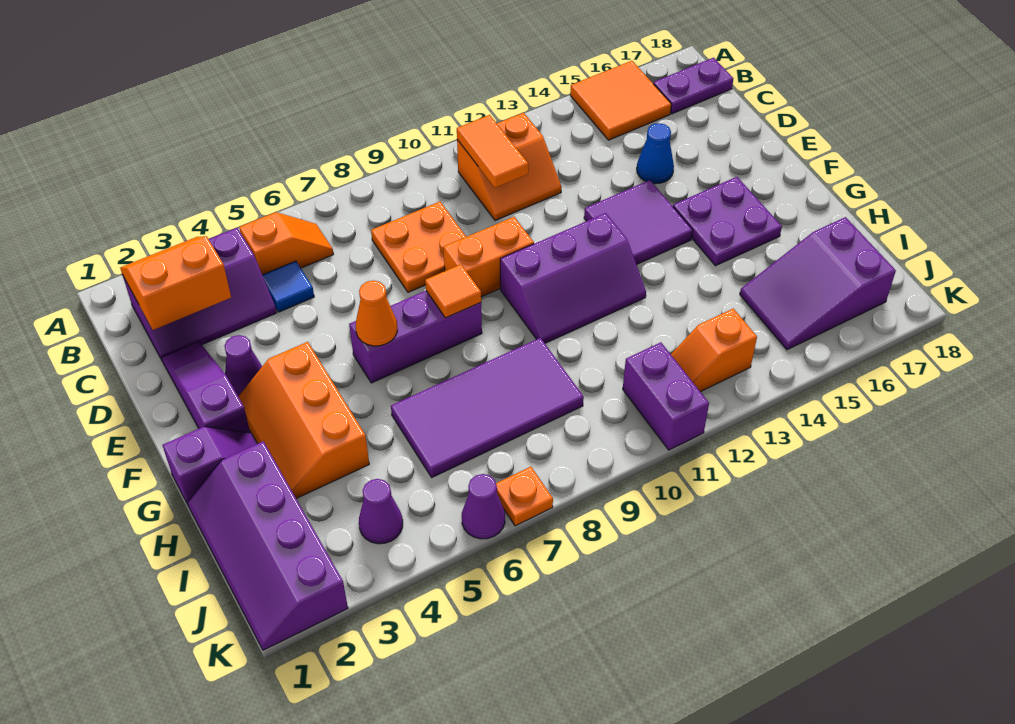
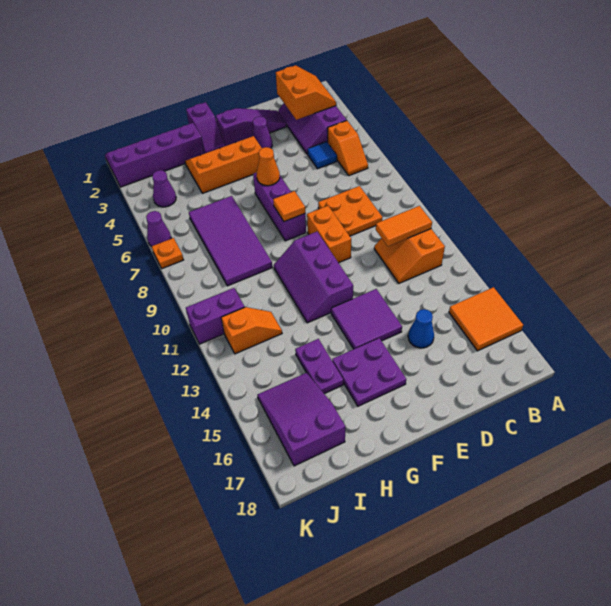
purple plate B17:B18 level 1 -> purple plate H14:H15 level 1
orange slope J12:J13 level 1 top 13 -> orange slope I12:J12 level 1 top J

